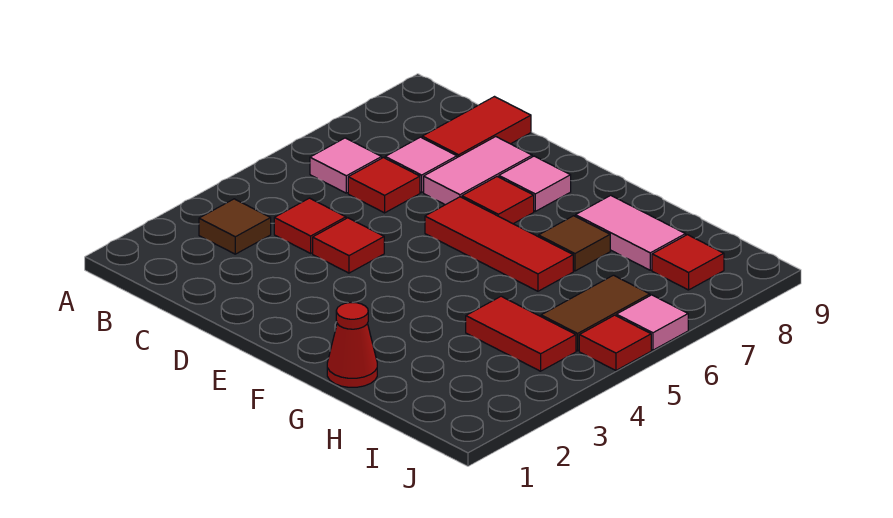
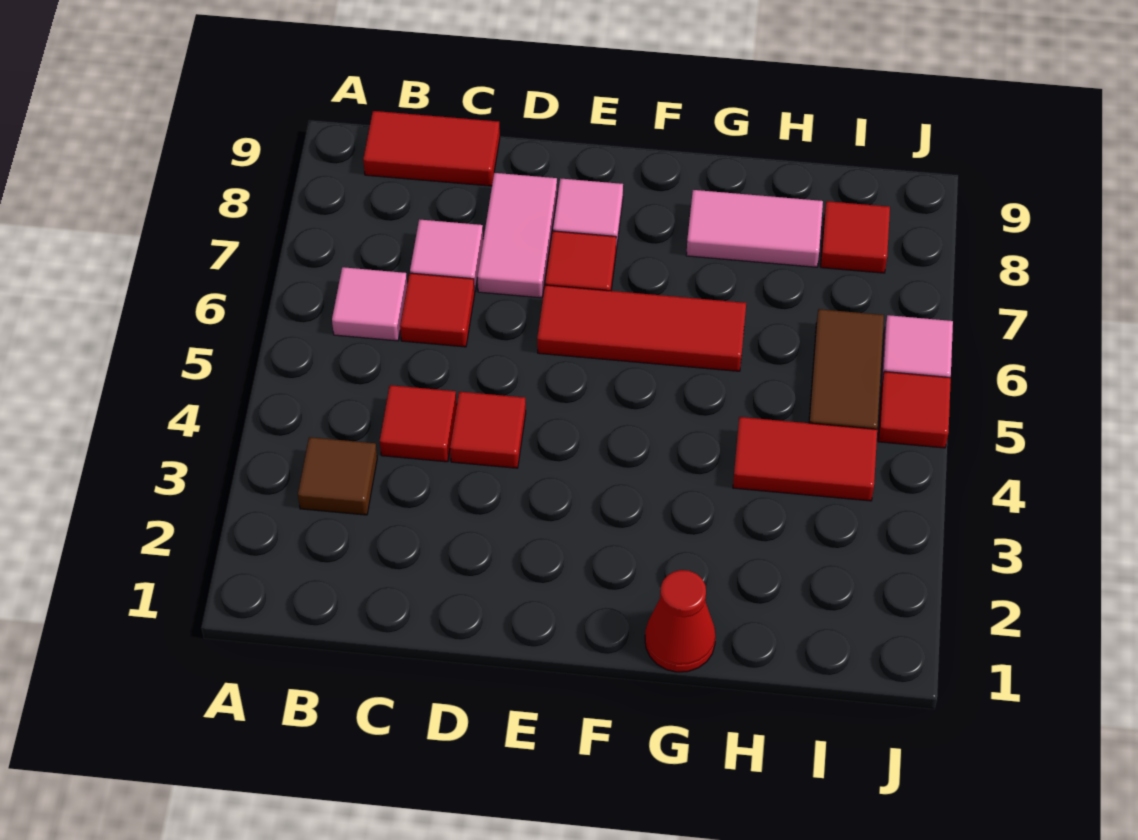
red tile C8:C9 level 1 -> red tile B9:C9 level 1
brown tile G7 level 1 -> none

